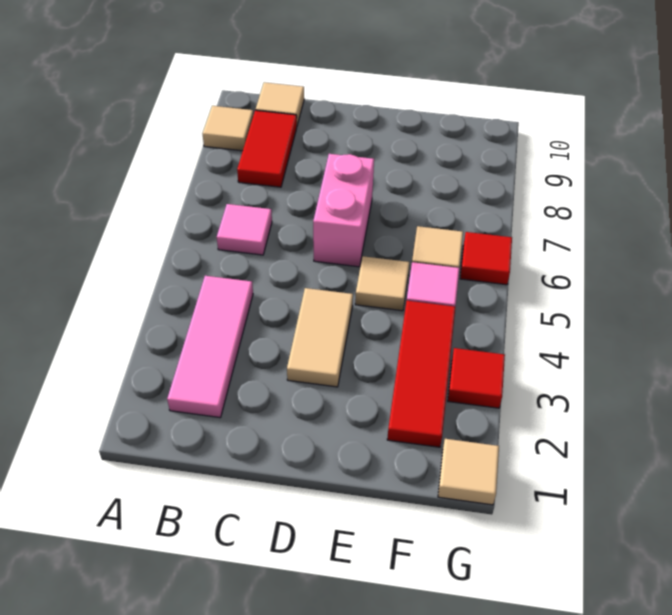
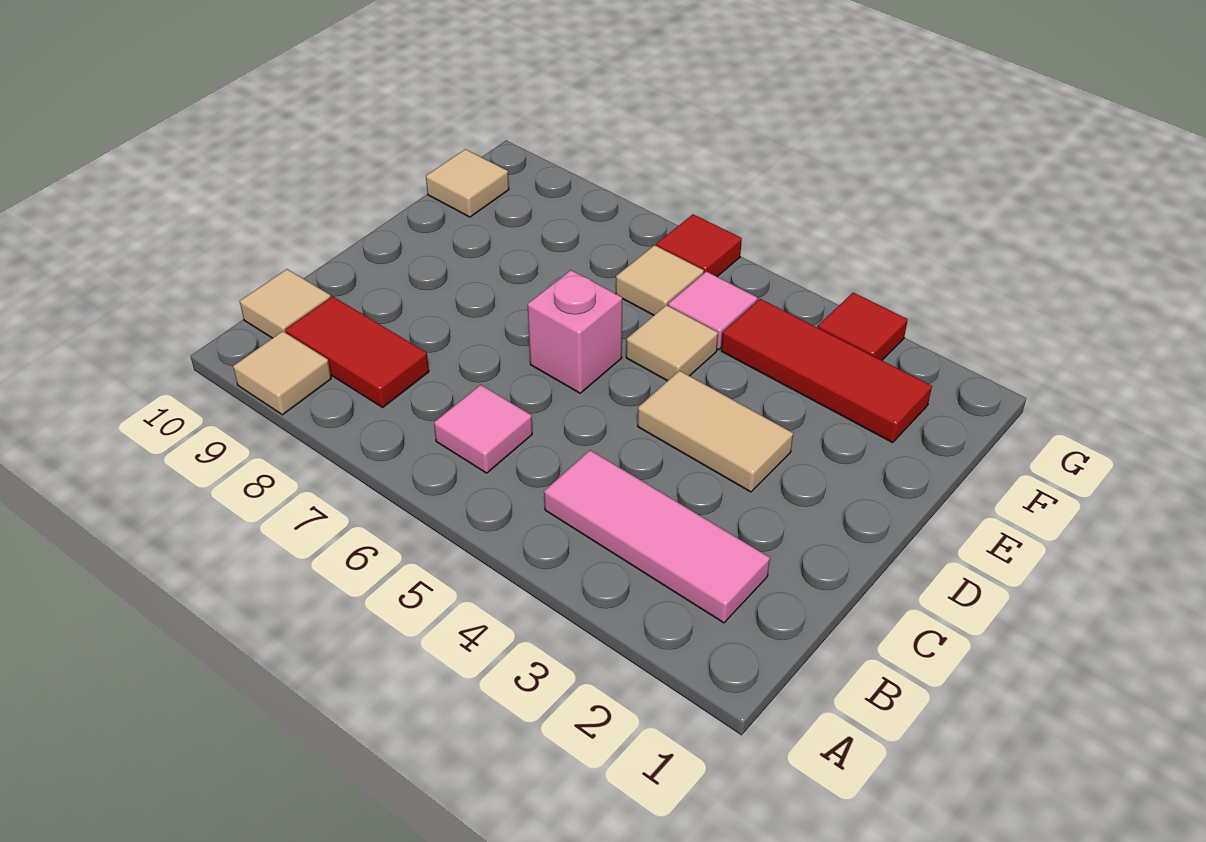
pink brick D6:D7 level 1 -> pink brick D6 level 1
tan tile G1 level 1 -> tan tile F10 level 1

